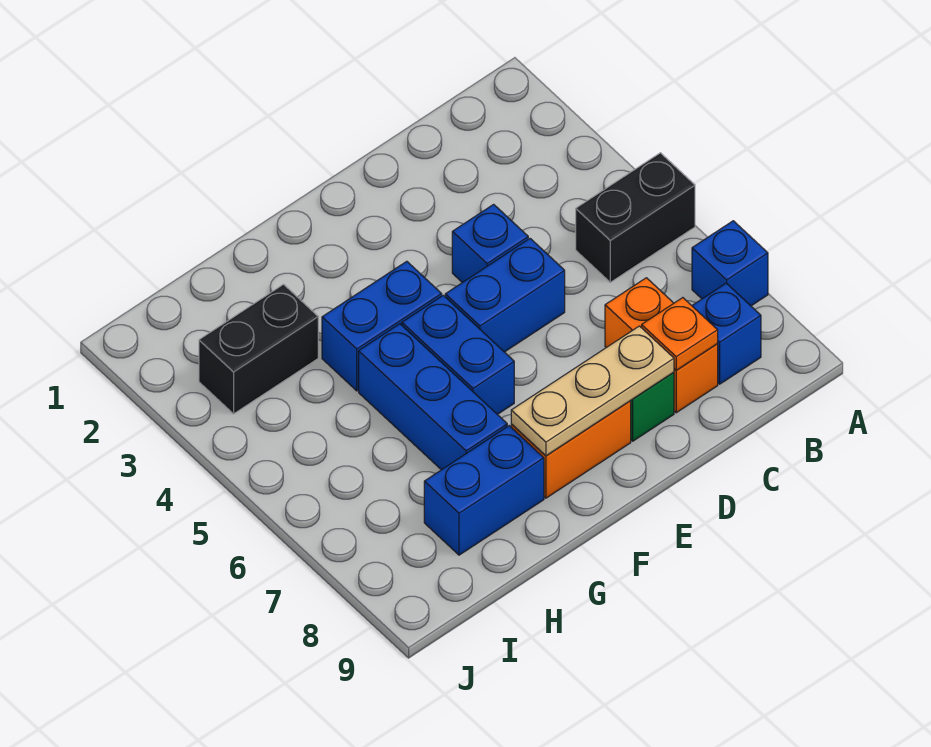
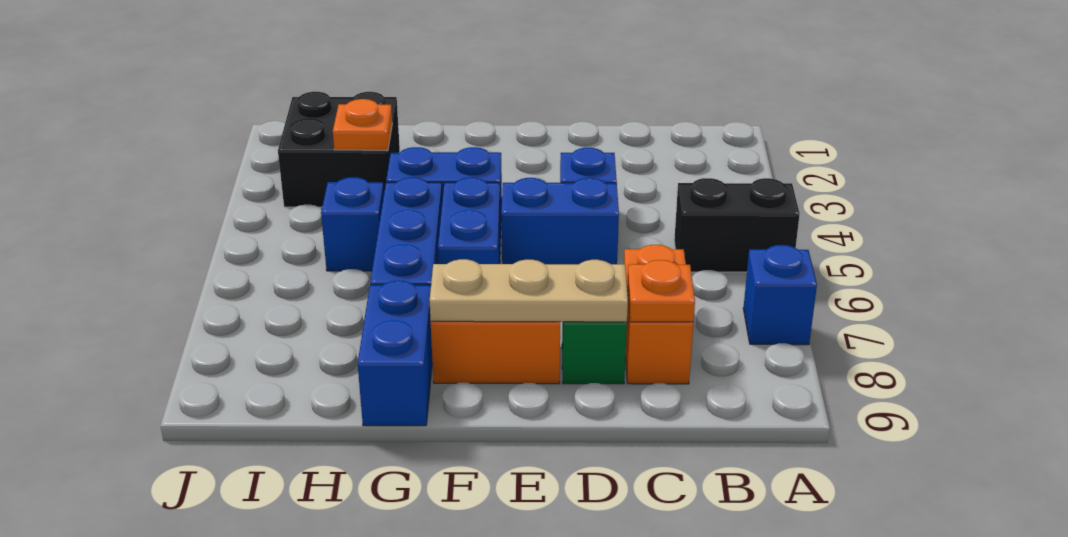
blue brick B8 level 1 -> blue brick H5 level 1
blue brick G8:H8 level 1 -> blue brick G8:G9 level 1
black brick H3:I3 level 1 -> black brick H2:I3 level 1
none -> orange plate H3 level 2

